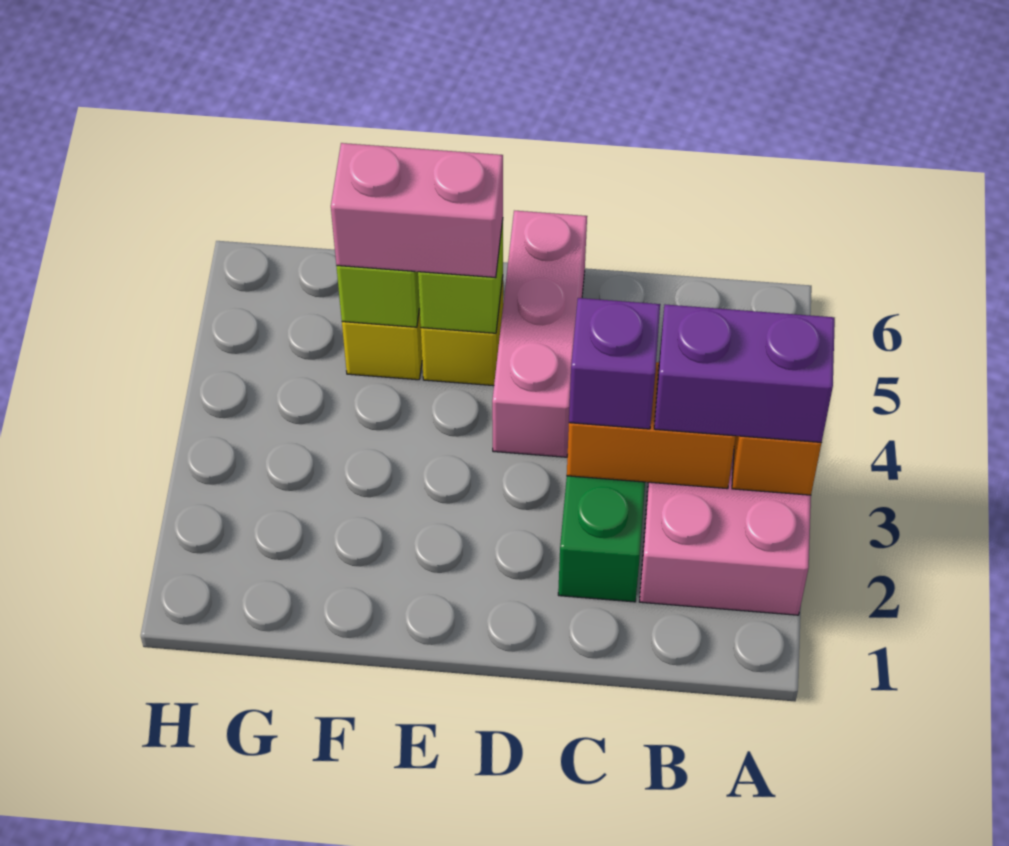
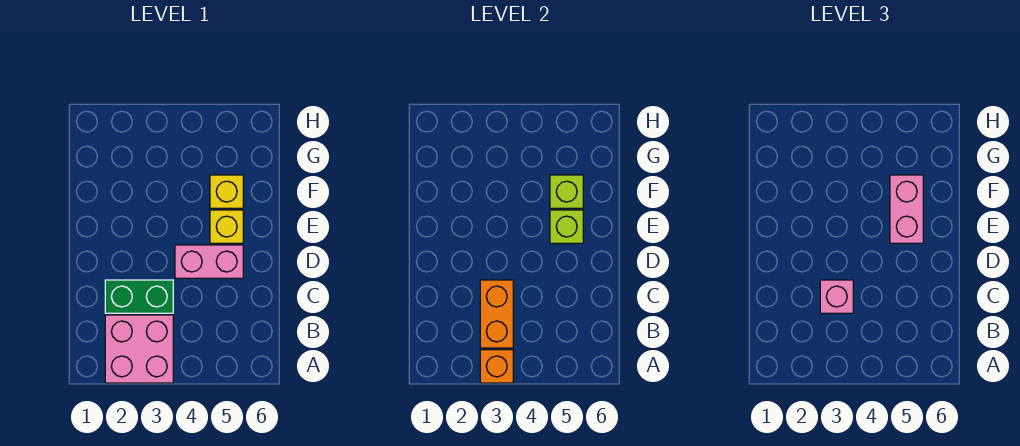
purple brick A3:B3 level 3 -> none
purple brick C3 level 3 -> pink brick C3 level 3
pink brick D4:D6 level 1 -> pink brick D4:D5 level 1

